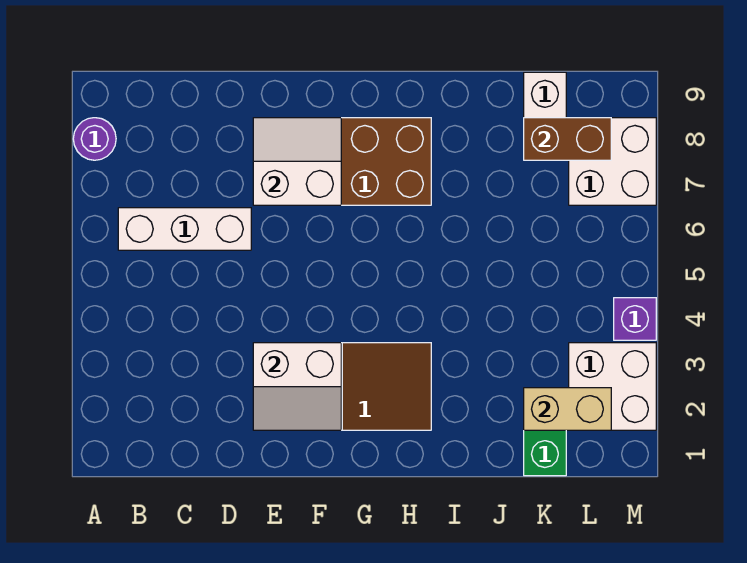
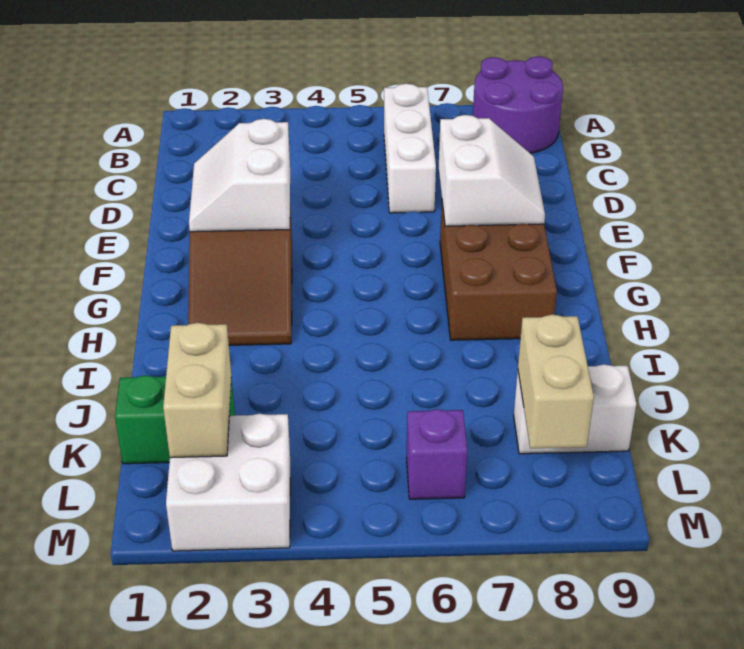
purple round brick A8 level 1 -> purple round brick A8:B9 level 1
brown brick K8:L8 level 2 -> tan brick K8:L8 level 2
white brick L7:M8 level 1 -> none
purple brick M4 level 1 -> purple brick L6 level 1

